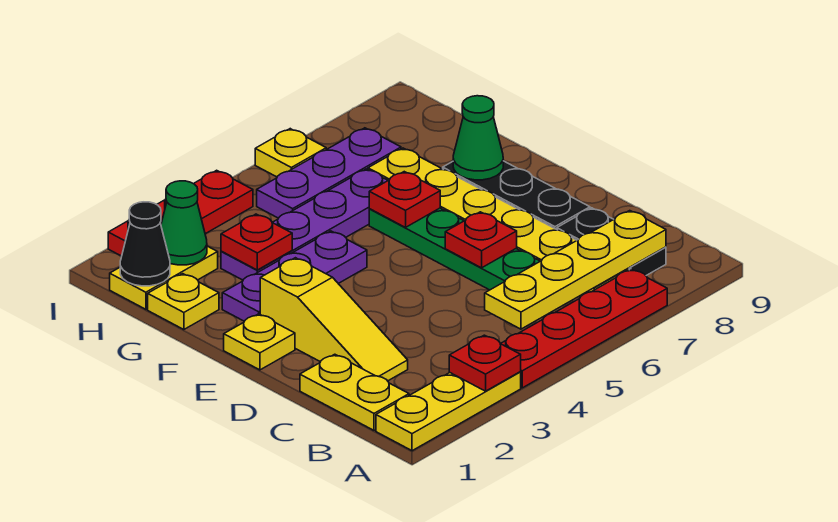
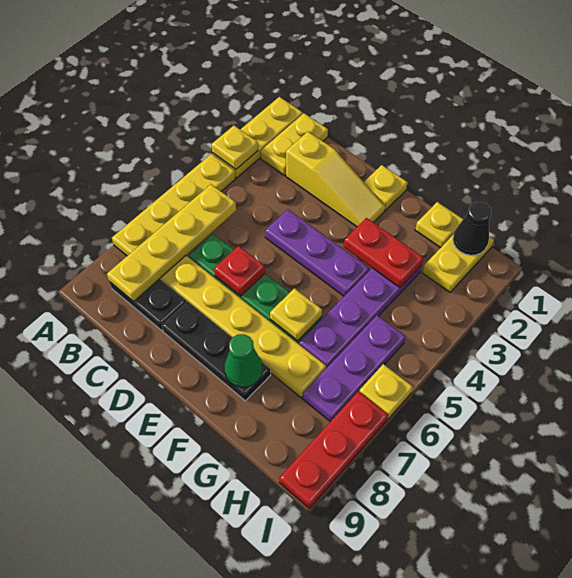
red plate A3 level 2 -> yellow plate A3 level 2
red plate A4:A7 level 1 -> yellow plate A4:A7 level 1
yellow plate B1:C1 level 1 -> yellow plate B1:B2 level 1
yellow slope C2:E2 level 1 top E -> yellow slope C2:E2 level 1 top C
purple plate F2:F4 level 1 -> purple plate D4:F4 level 1
red plate F6 level 2 -> yellow plate F6 level 2
red plate G3 level 2 -> red plate F3:G3 level 2
green cone H2 level 2 -> none
red plate I2:I4 level 1 -> red plate I7:I9 level 1

